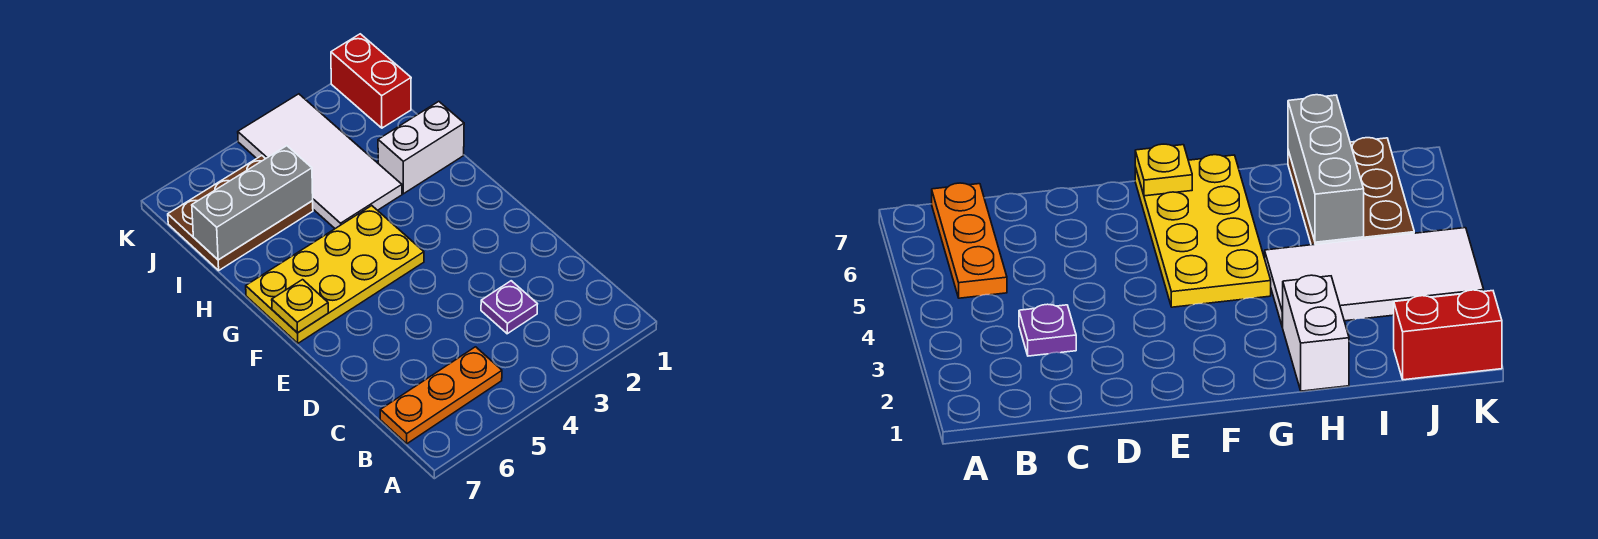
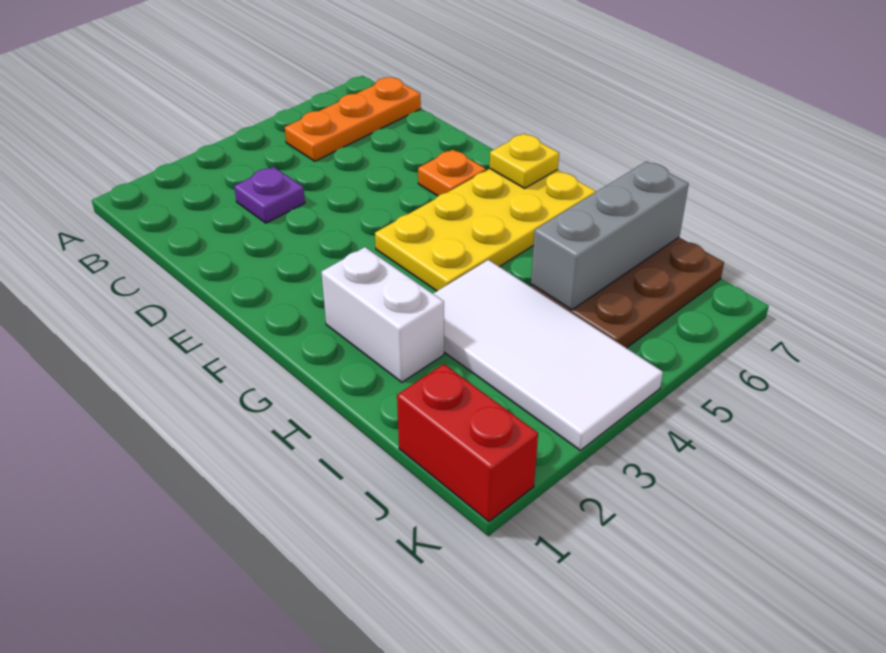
none -> orange plate E6 level 1
white brick H1:H2 level 1 -> white brick G2:H2 level 1

